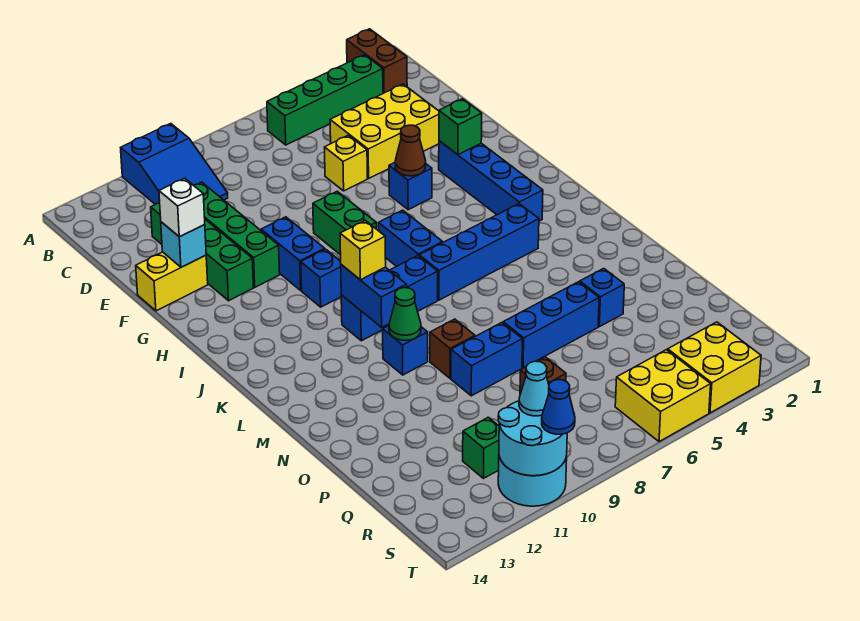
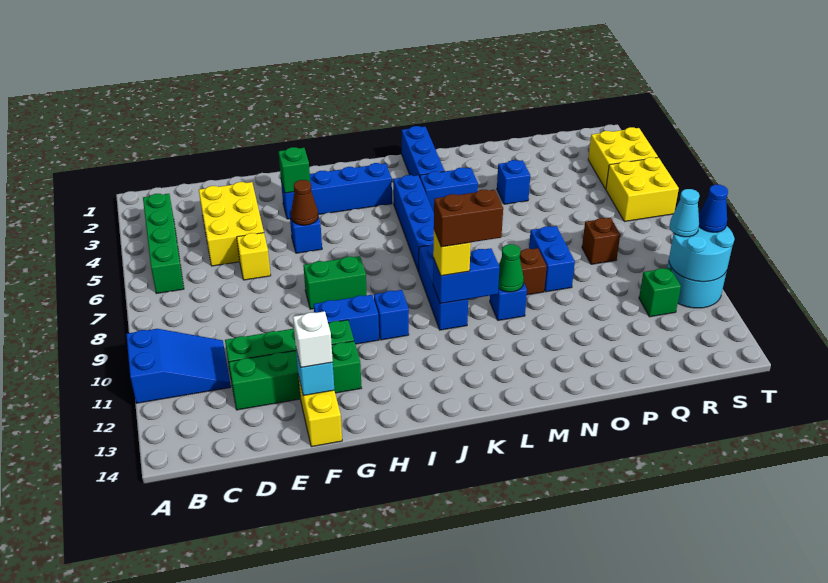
brown brick A2:B2 level 1 -> brown brick K10:L10 level 4
blue brick I7:J7 level 1 -> blue brick L4:M4 level 1
blue brick O5:O7 level 1 -> blue brick L1:L3 level 1

